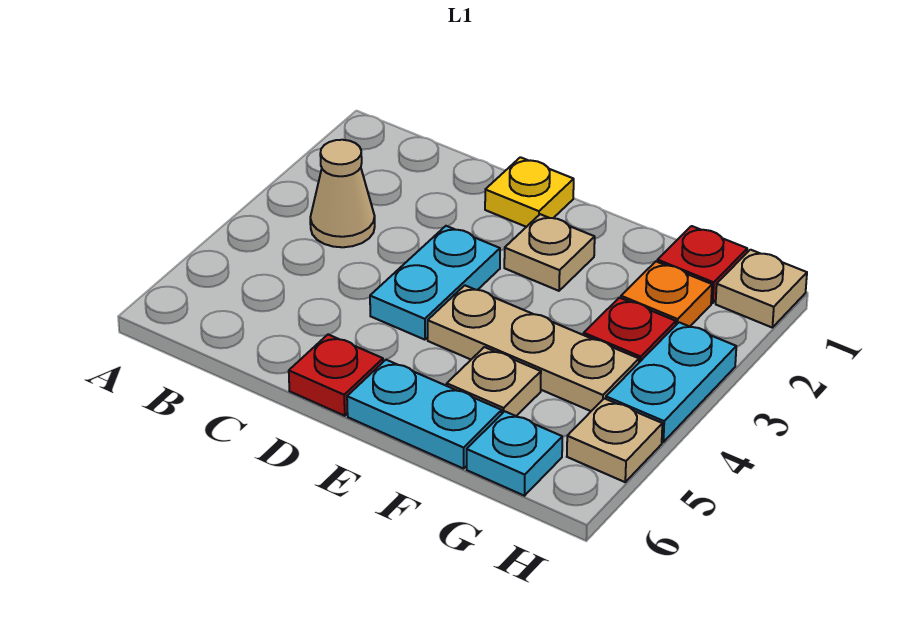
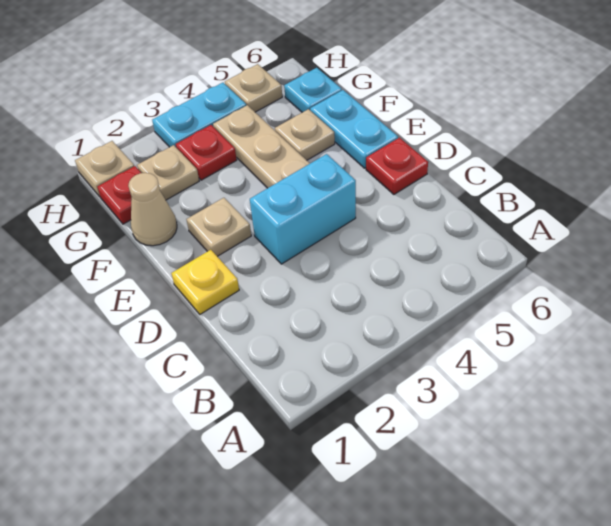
tan cone B3 level 1 -> tan cone F1 level 1
cyan plate D3:D4 level 1 -> cyan brick D3:D4 level 1
orange plate G2 level 1 -> tan plate G2 level 1

